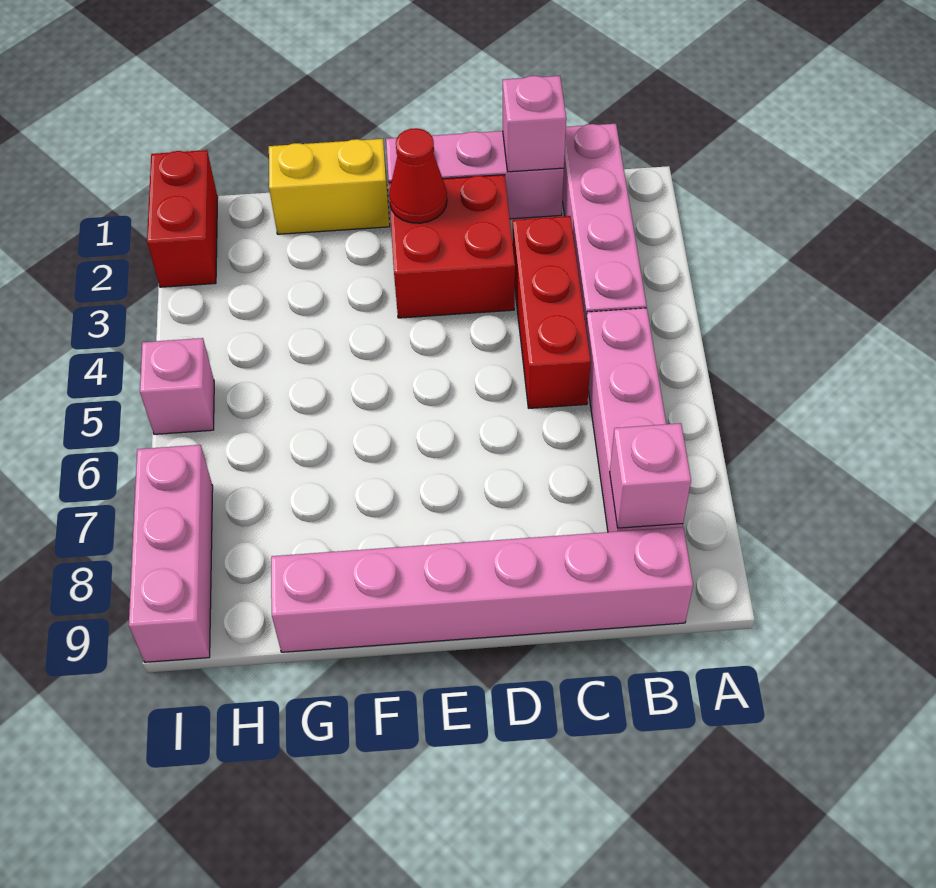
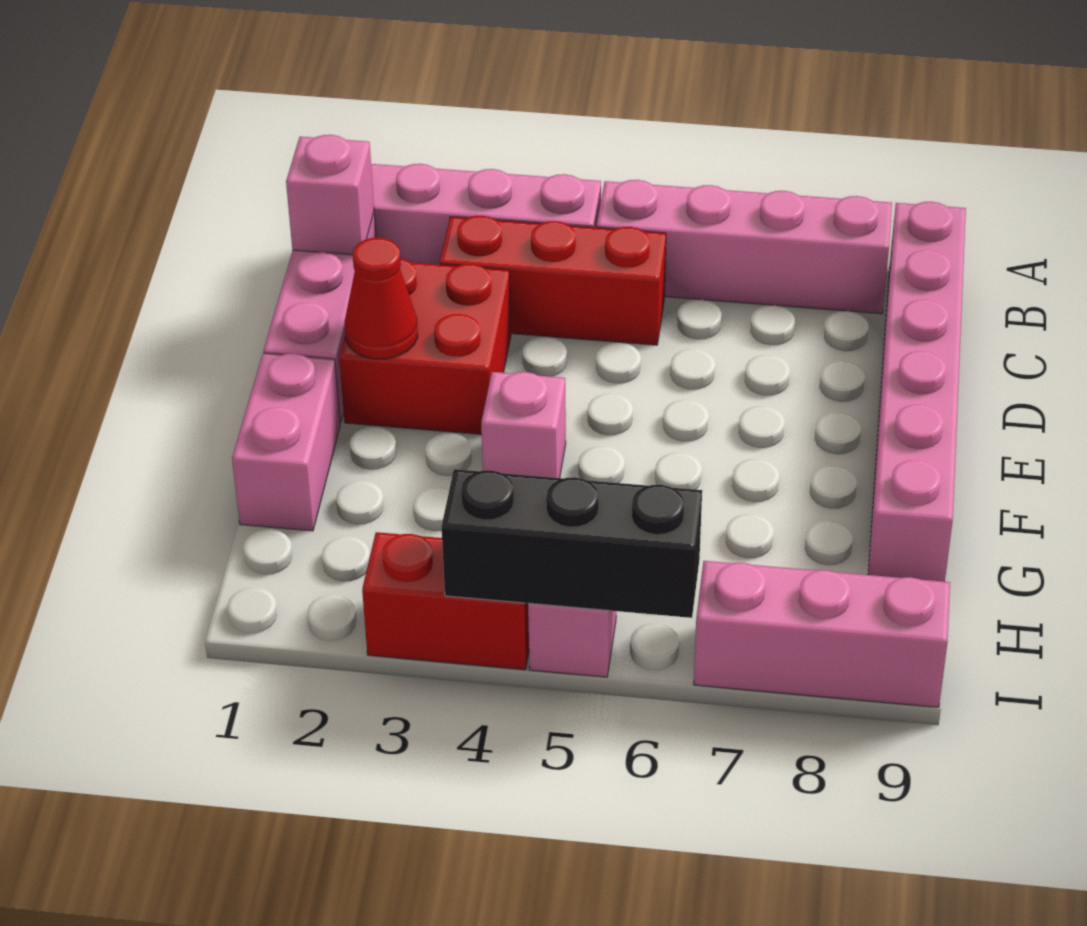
pink brick B8 level 2 -> pink brick F4 level 1
yellow brick F1:G1 level 1 -> pink brick F1:G1 level 1
red brick I1:I2 level 1 -> red brick I3:I4 level 1
none -> black brick I4:I6 level 2

